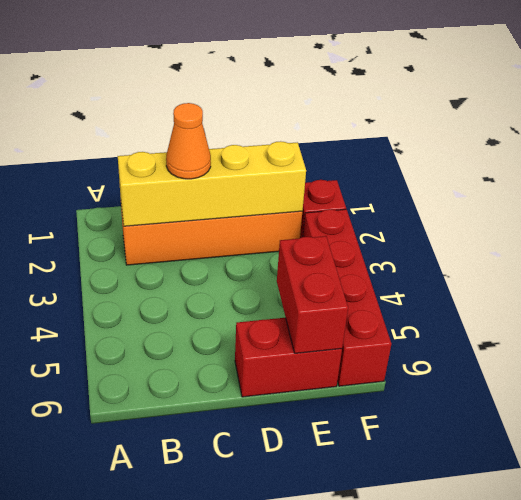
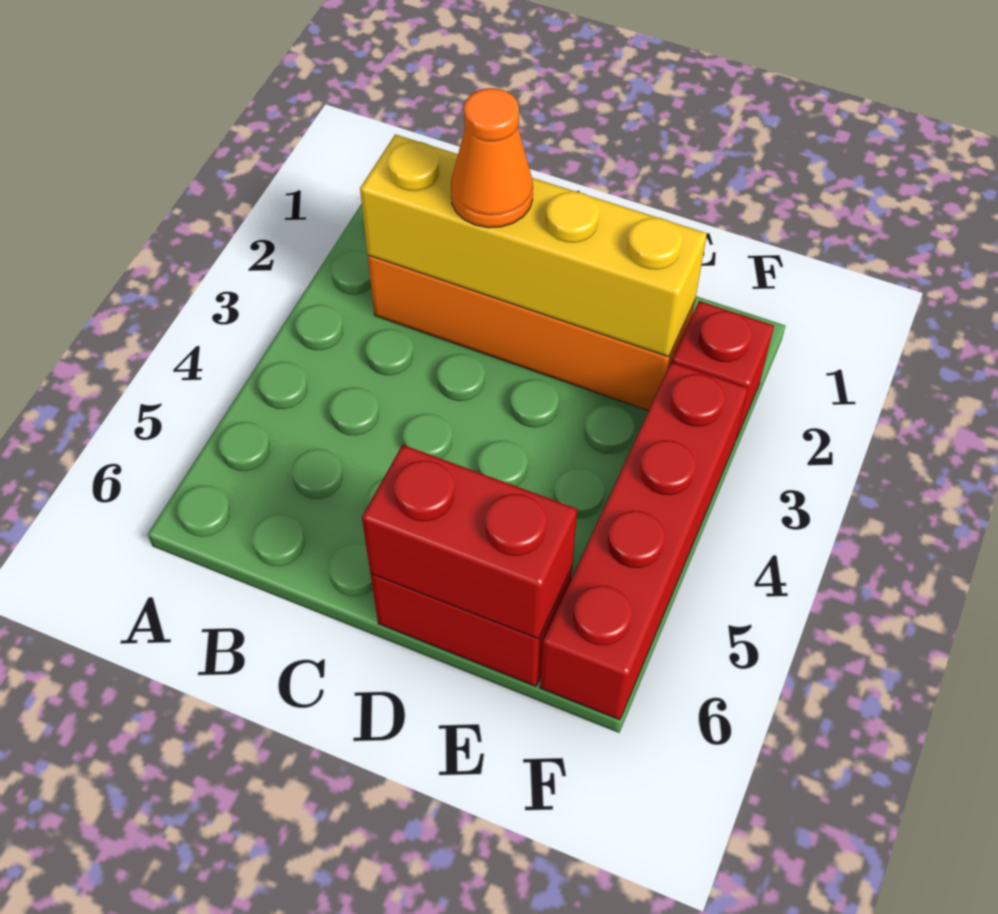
red brick E5:E6 level 2 -> red brick D6:E6 level 2

